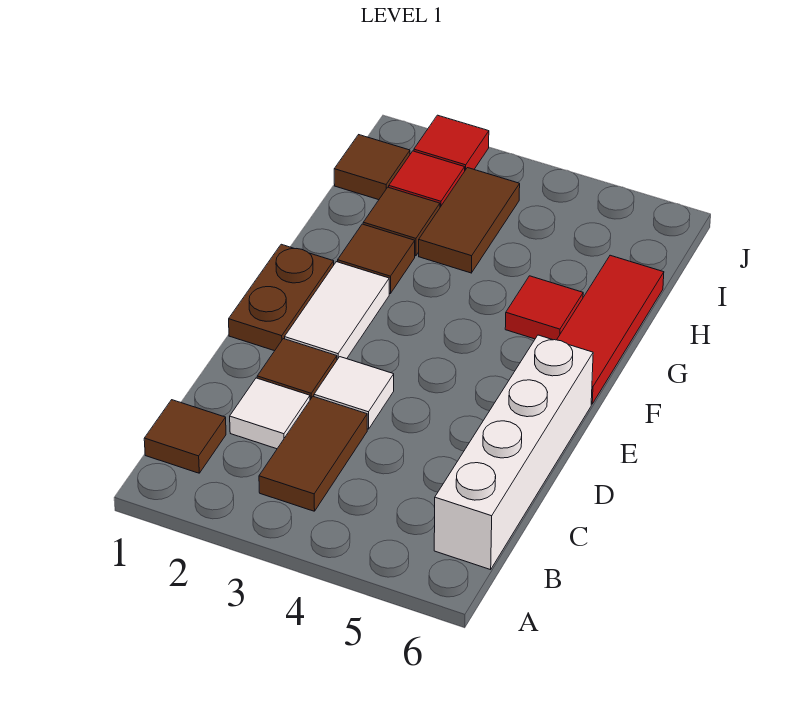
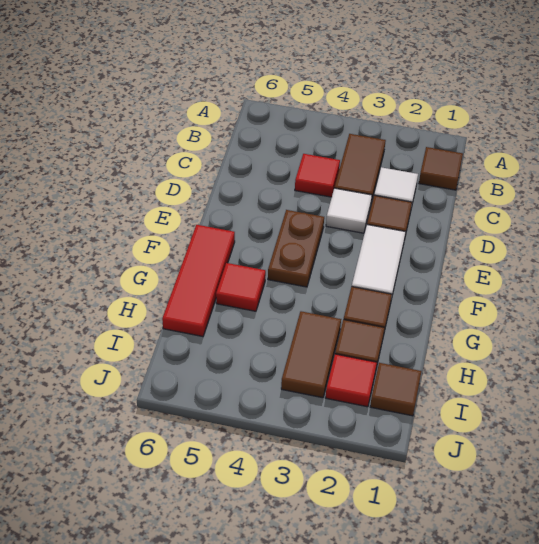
white brick B6:E6 level 1 -> none
brown plate E1:F1 level 1 -> brown plate E4:F4 level 1
red tile J2 level 1 -> red tile C4 level 1

